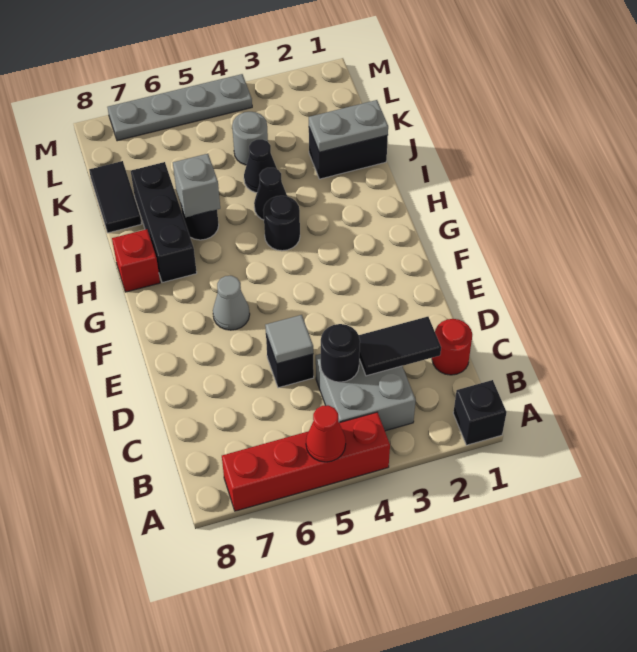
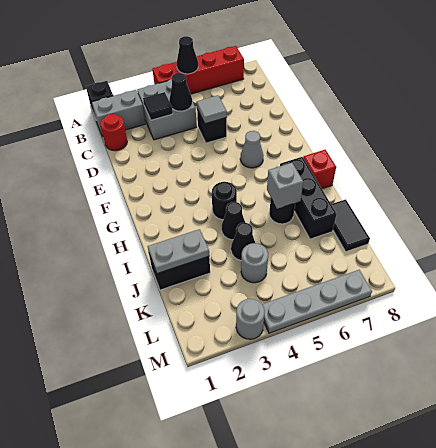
red cone A5 level 2 -> black cone A5 level 2
none -> grey brick B1:B2 level 1
black tile C2:C3 level 2 -> black tile C3 level 2
black round brick C4 level 2 -> black cone C4 level 2
none -> grey round brick M3 level 1

